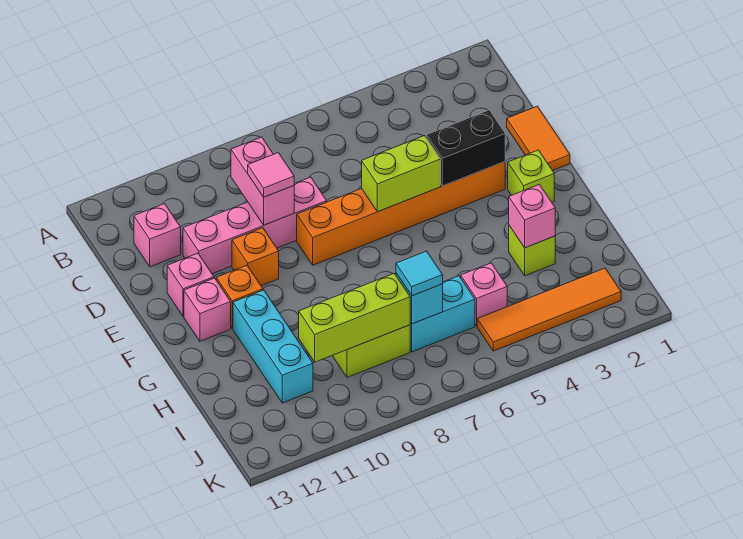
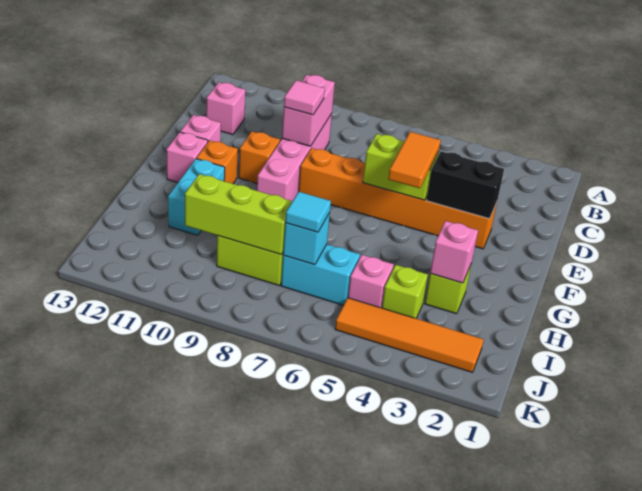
orange tile D1:E1 level 1 -> orange tile E5:F5 level 3
pink brick D8:D11 level 1 -> pink brick C9:F9 level 1
lime brick F2 level 1 -> lime brick I4 level 1
cyan brick G11:I11 level 1 -> cyan brick G11:H11 level 1

